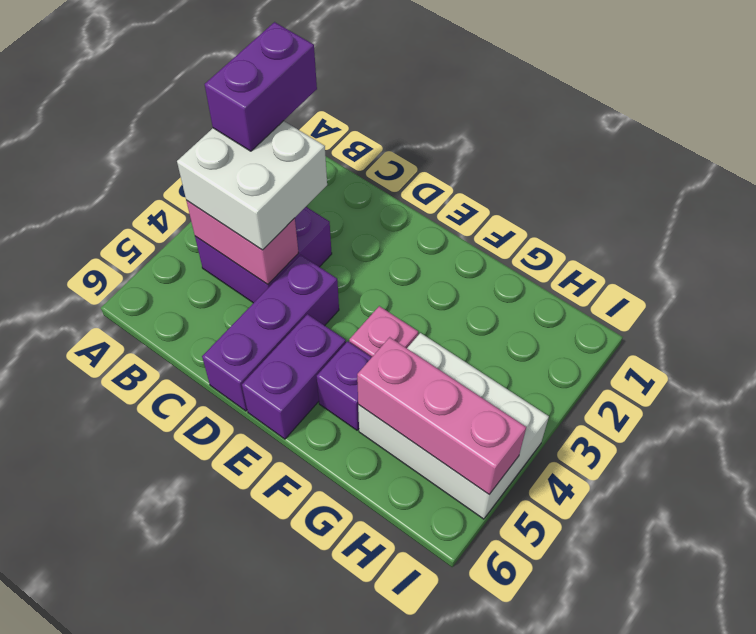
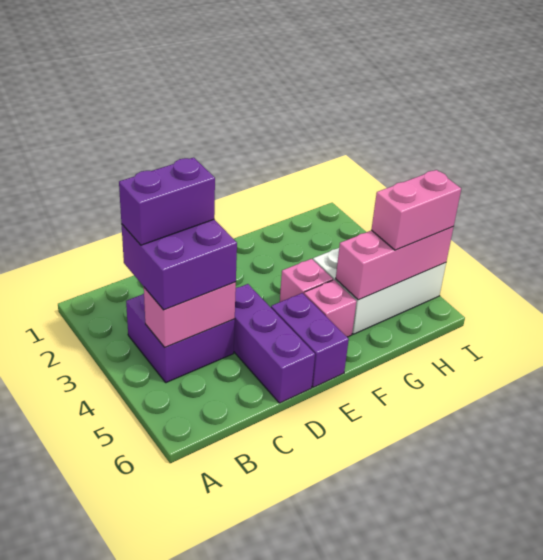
purple brick B2:B3 level 4 -> purple brick B3:C3 level 4
white brick B3:C4 level 3 -> purple brick B3:C4 level 3
purple brick F5 level 1 -> pink brick F5 level 1
none -> pink brick H5:I5 level 3

